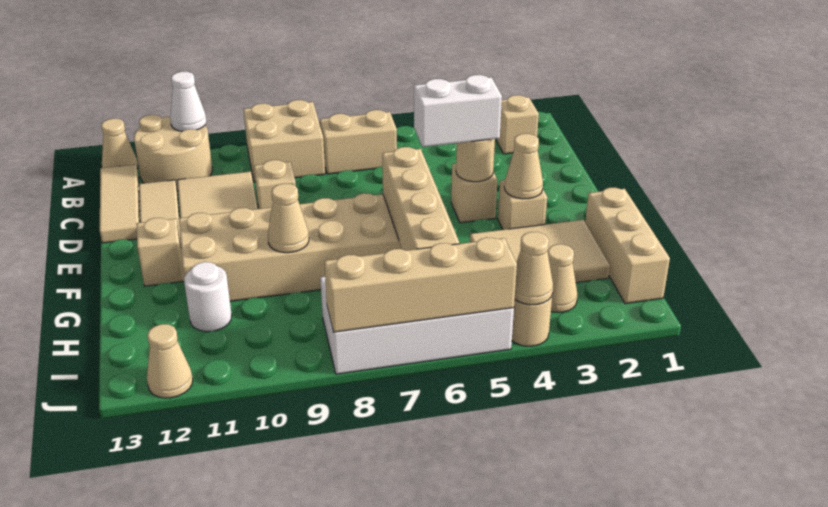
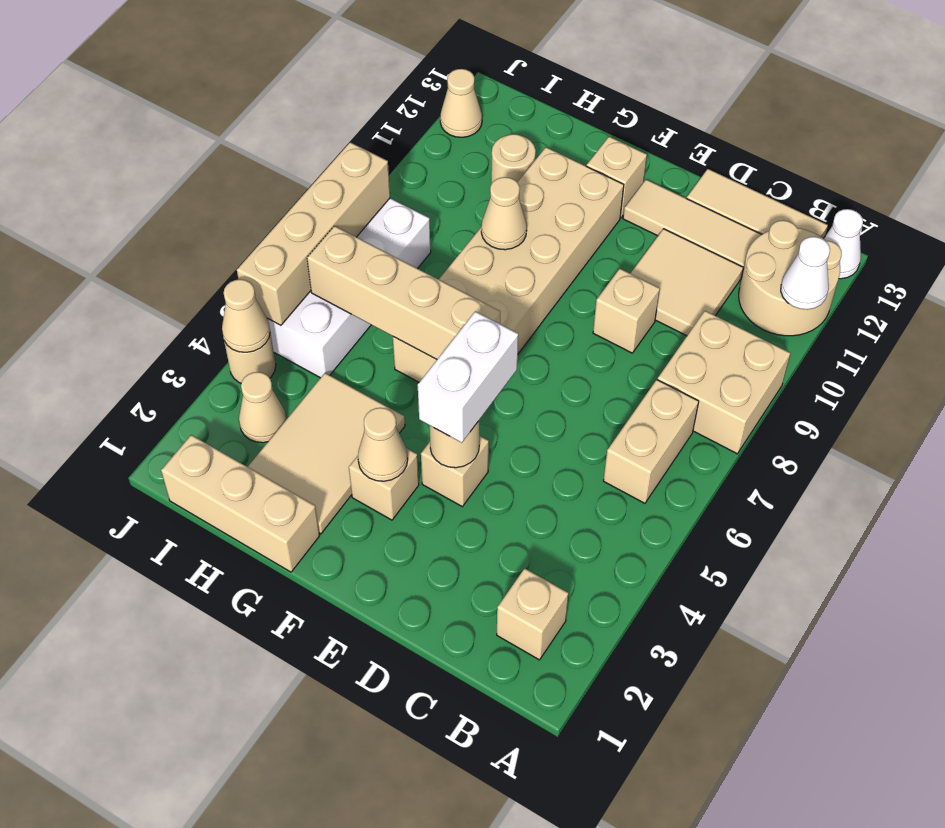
tan cone A13 level 1 -> white cone A13 level 1
white round brick H11 level 1 -> tan round brick H11 level 1

